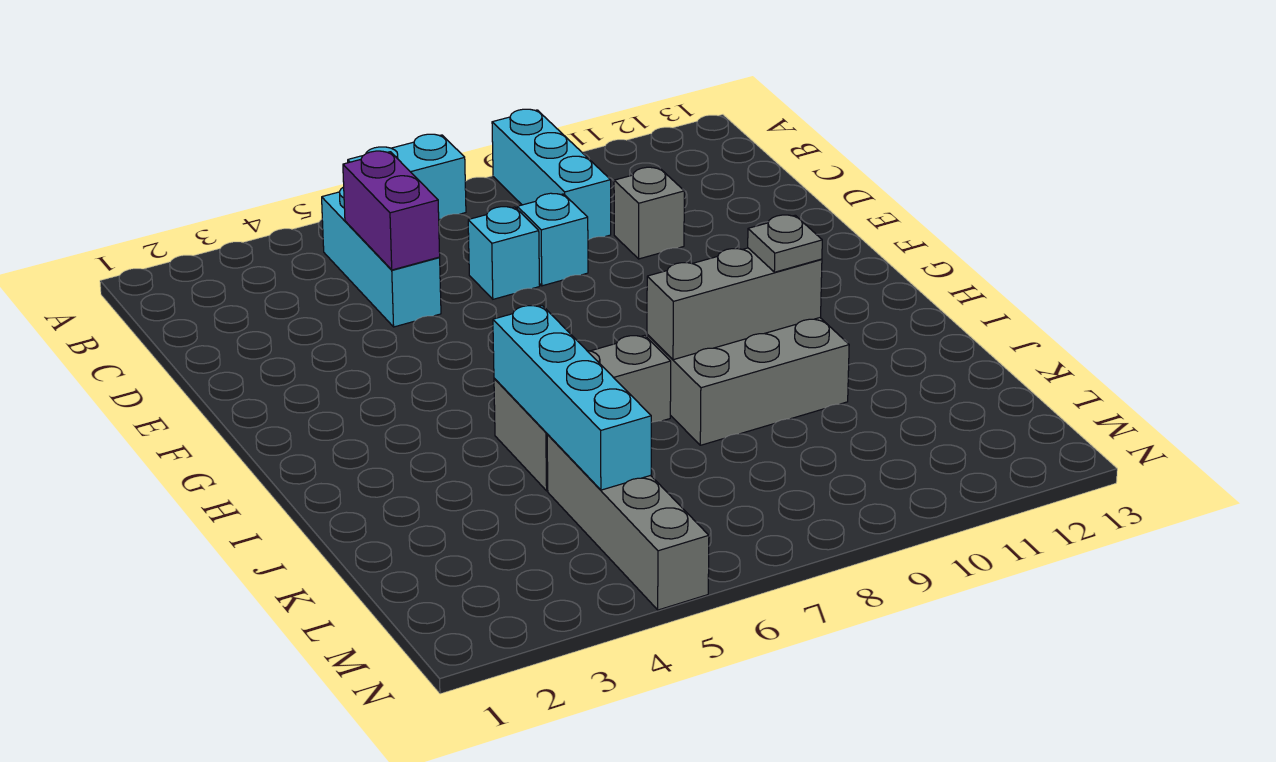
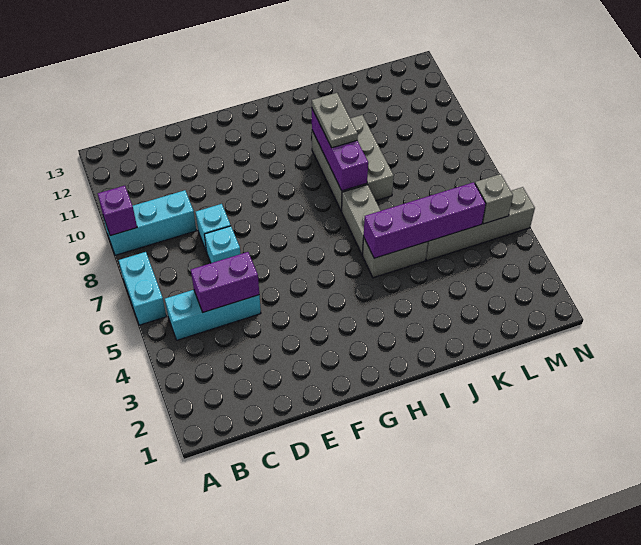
none -> purple brick A9 level 2
grey brick D10 level 1 -> grey brick M5 level 2
cyan brick I5:L5 level 2 -> purple brick I5:L5 level 2
grey brick I8:I10 level 2 -> purple brick I8:I10 level 2
grey plate I10 level 3 -> grey plate I9:I10 level 3

